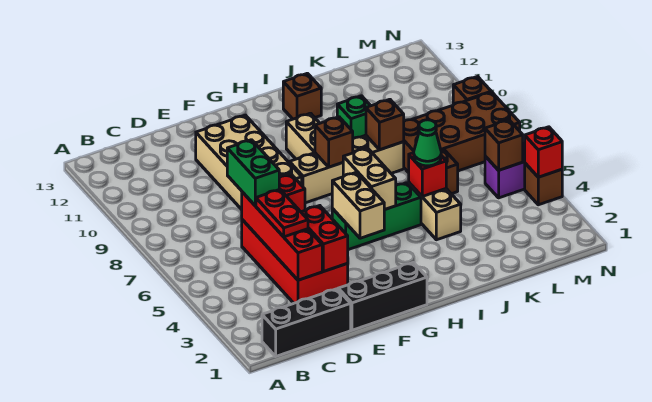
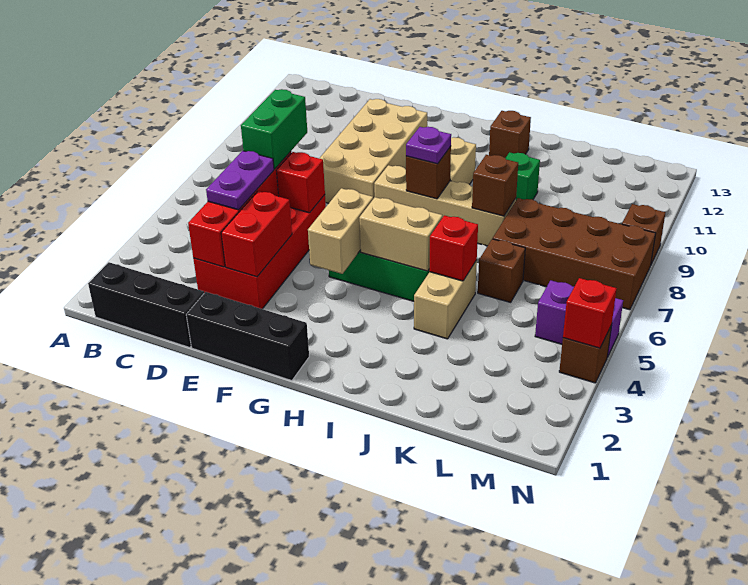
red plate D4:D5 level 3 -> purple plate D4:D5 level 3
tan brick H5:H6 level 2 -> tan brick H5:I5 level 2
none -> purple plate H8 level 3
green cone J5 level 3 -> none
brown brick M5 level 2 -> none

